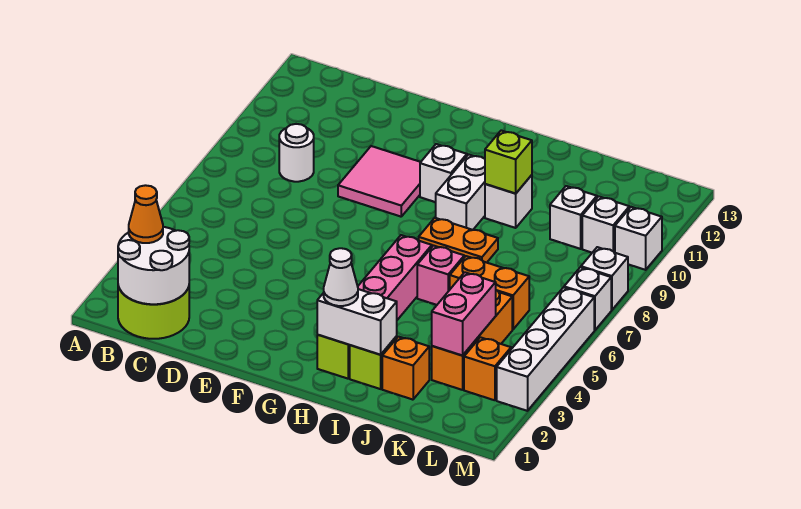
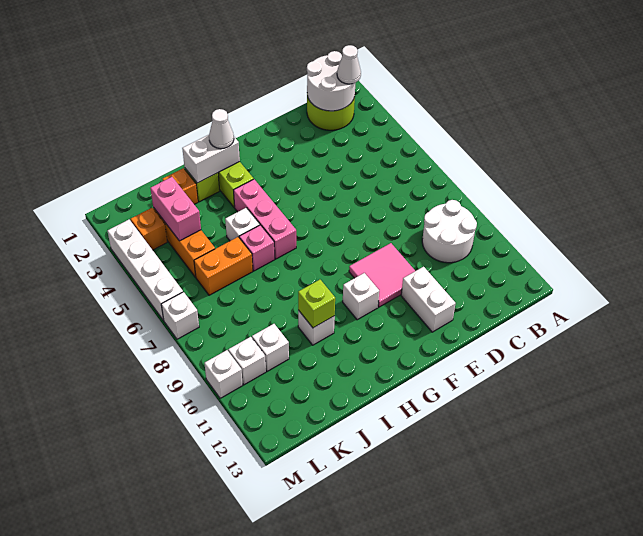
orange cone B2 level 3 -> white cone B2 level 3
white round brick C9 level 1 -> white round brick B9:C10 level 1
orange plate H8:I8 level 1 -> none
white brick H9:H10 level 1 -> white brick E11:E12 level 1
white brick M8 level 1 -> white brick I5 level 1

